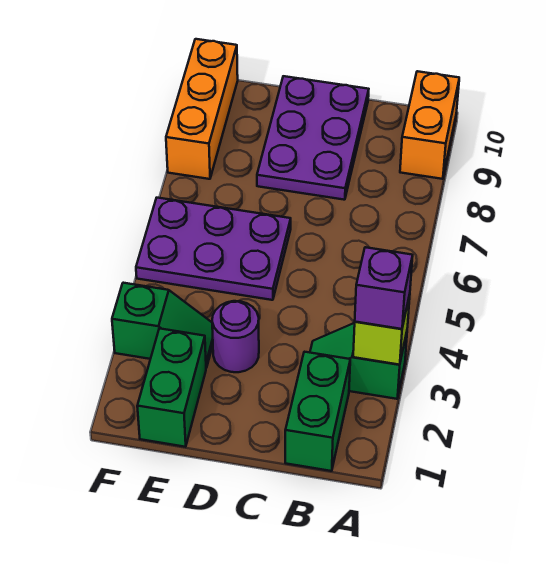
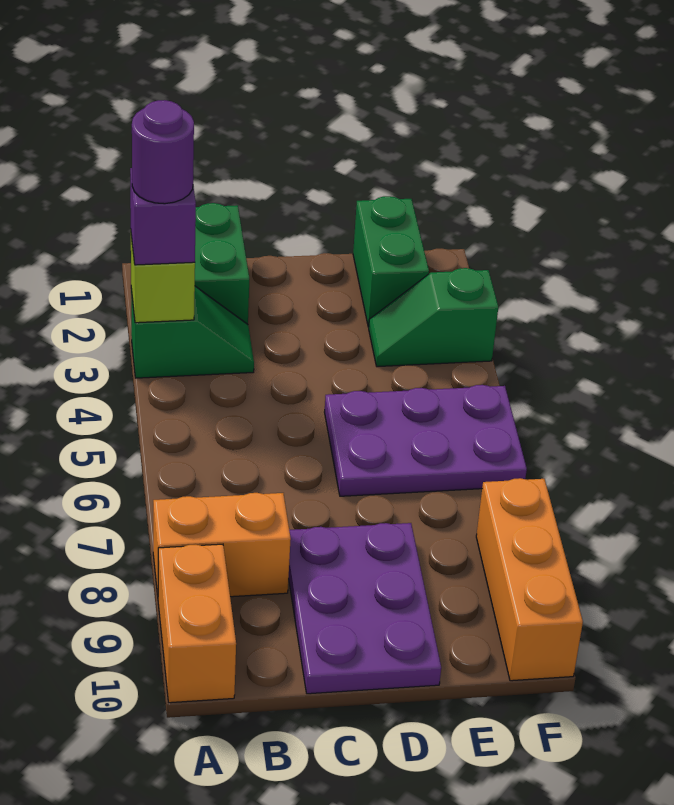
none -> orange brick A8:B8 level 1
purple round brick D3 level 1 -> purple round brick A3 level 4

